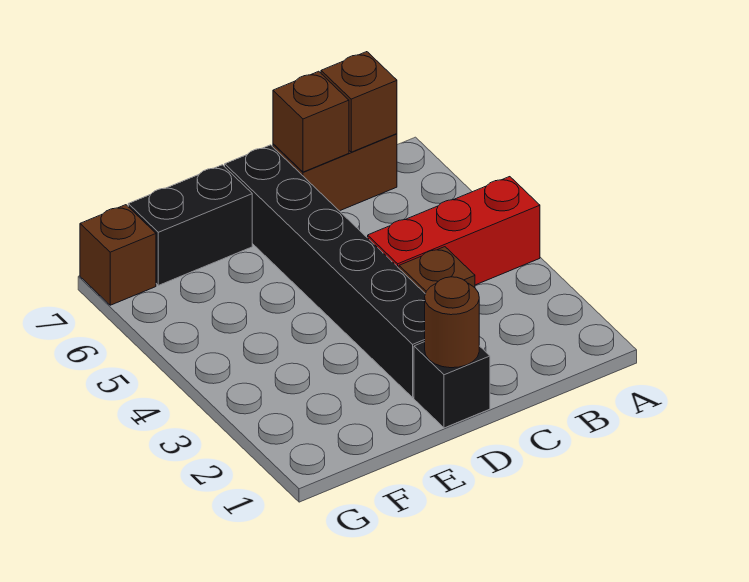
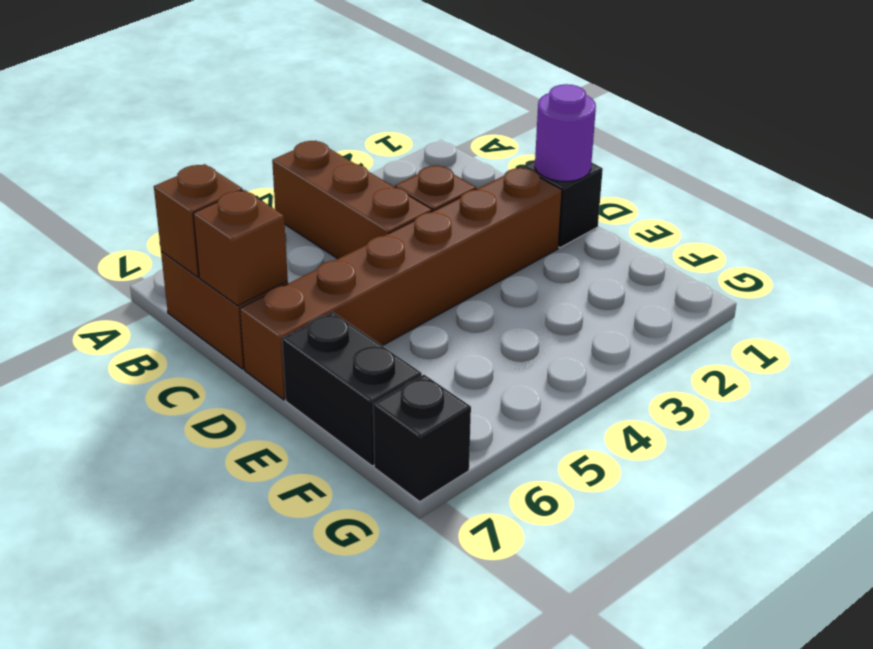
red brick A4:C4 level 1 -> brown brick A4:C4 level 1
brown round brick D1 level 2 -> purple round brick D1 level 2
black brick D2:D7 level 1 -> brown brick D2:D7 level 1
brown brick G7 level 1 -> black brick G7 level 1

